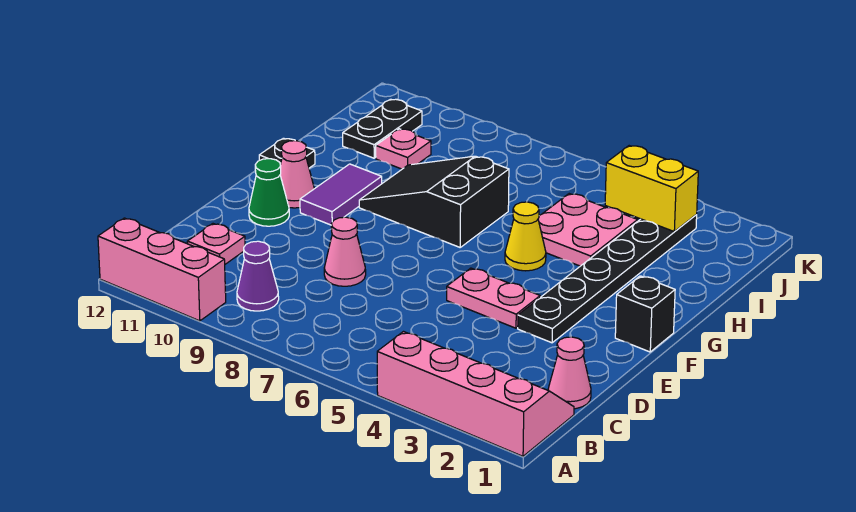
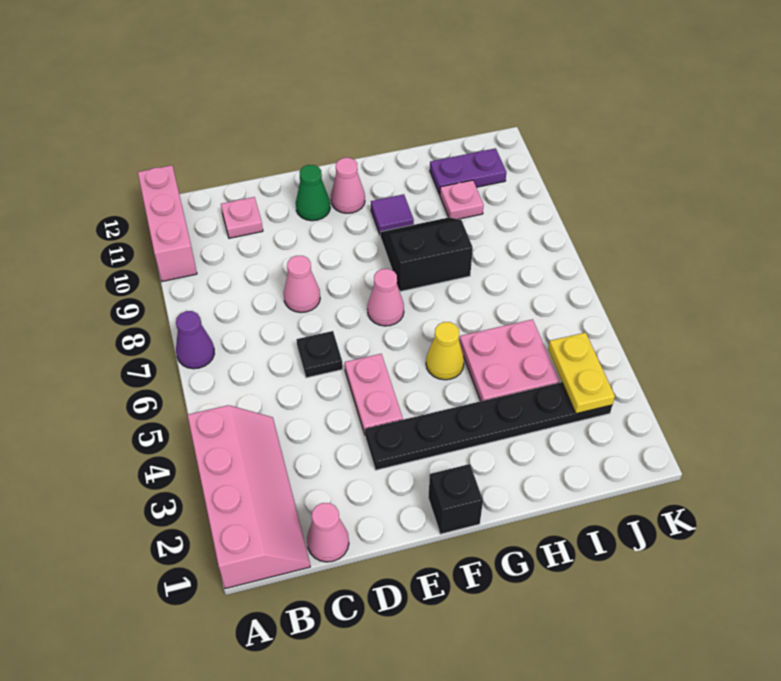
purple cone B9 level 1 -> purple cone A7 level 1
none -> pink cone F7 level 1
purple tile F10:G10 level 1 -> purple tile G10 level 1
black slope G7:H9 level 1 top 7 -> black slope G8:H9 level 1 top 8
black plate G12 level 1 -> black plate D6 level 1
black plate I11:J11 level 1 -> purple plate I11:J11 level 1
yellow brick J3:J4 level 2 -> yellow plate J3:J4 level 2

